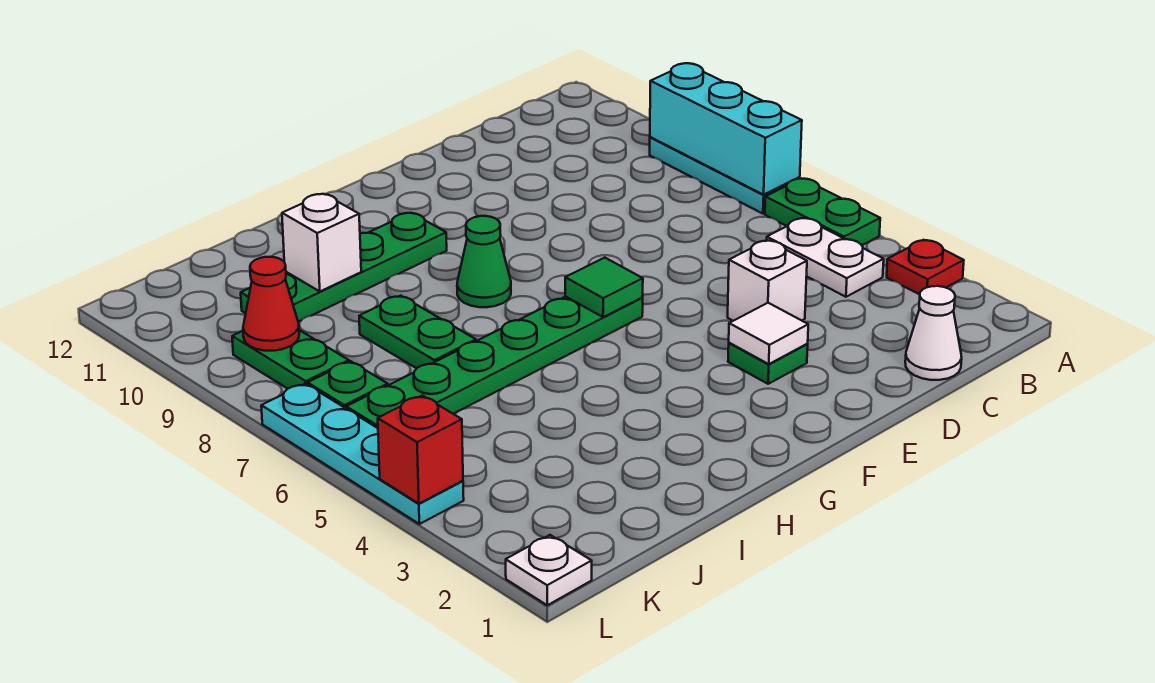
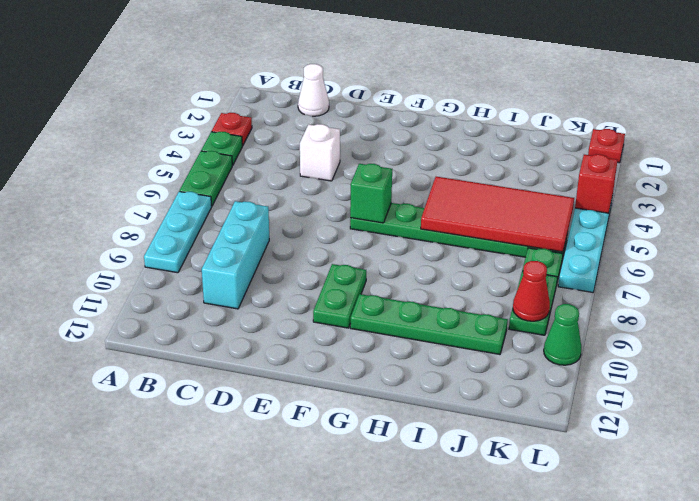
cyan brick A7:A9 level 2 -> cyan brick C8:C10 level 1
white plate B4:B5 level 1 -> none
green plate E3 level 1 -> green plate A4 level 1
white tile E3 level 2 -> none
green tile F6 level 2 -> green brick F6 level 2
green cone G8 level 1 -> green cone L10 level 1
none -> red tile H5:K6 level 2
green plate I7:I8 level 1 -> green plate F9:F10 level 1
white brick I10 level 2 -> none
white plate L1 level 1 -> red plate L1 level 1

